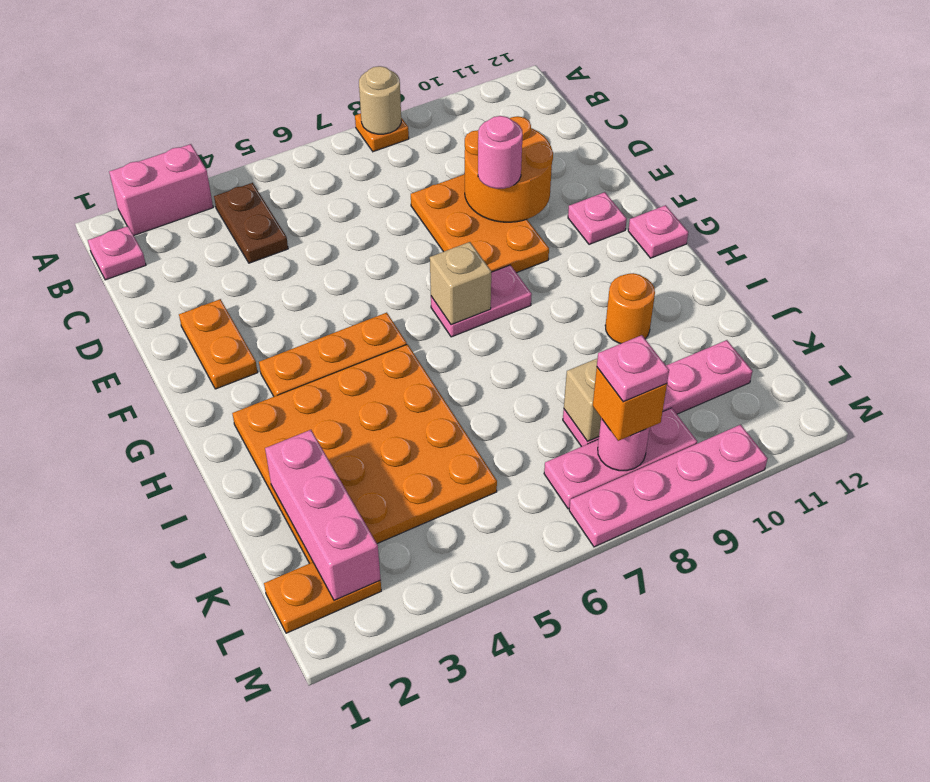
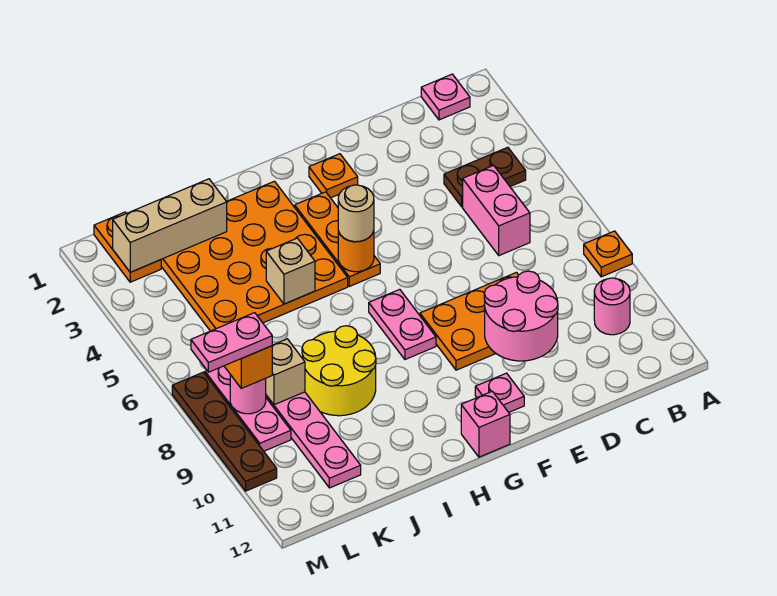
pink brick A2:A3 level 1 -> pink brick C5:C6 level 1
tan round brick A8 level 2 -> tan round brick G5 level 3
orange round brick D9:E10 level 2 -> pink round brick D9:E10 level 2
orange plate E2:F2 level 1 -> orange plate F2 level 1
pink round brick E9 level 3 -> pink round brick B10 level 1
tan brick G7 level 2 -> tan brick I5 level 2
pink plate G12 level 1 -> pink brick G12 level 1
none -> yellow round brick I8:J9 level 1
orange round brick I10 level 1 -> orange round brick G5 level 2
pink brick J2:L2 level 2 -> tan brick J2:L2 level 2
pink plate L8 level 4 -> pink plate L8:M8 level 4
pink plate M7:M10 level 1 -> brown plate M7:M10 level 1

